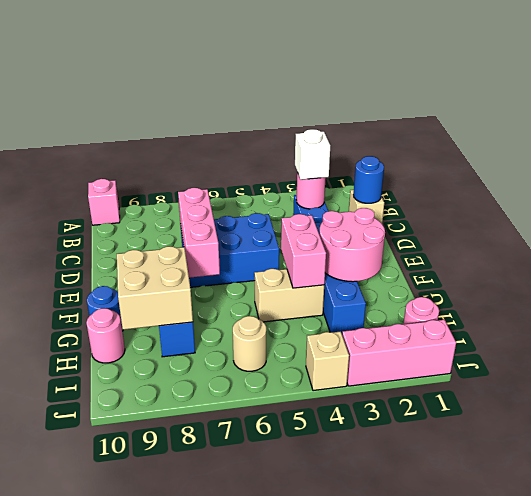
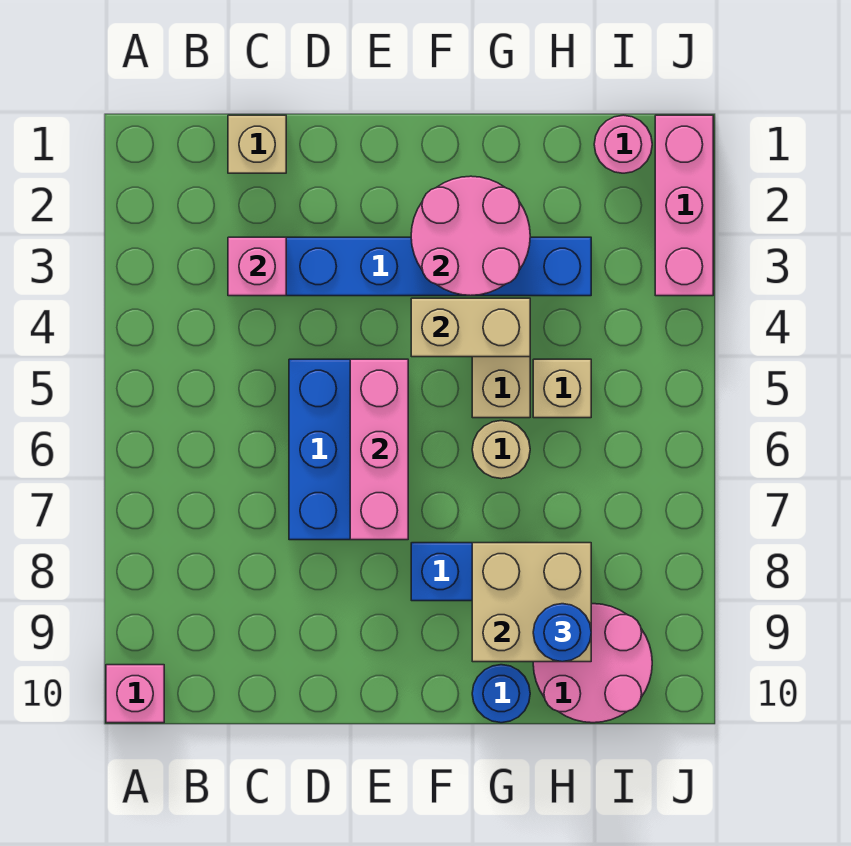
blue round brick C1 level 2 -> blue round brick H9 level 3
pink round brick C3 level 2 -> pink brick C3 level 2
white brick C3 level 3 -> none
pink brick D7:F7 level 2 -> pink brick E5:E7 level 2
pink brick F4:G4 level 2 -> tan brick F4:G4 level 2
pink round brick H10 level 1 -> pink round brick H9:I10 level 1
tan round brick I6 level 1 -> tan round brick G6 level 1
tan brick J4 level 1 -> tan brick H5 level 1

